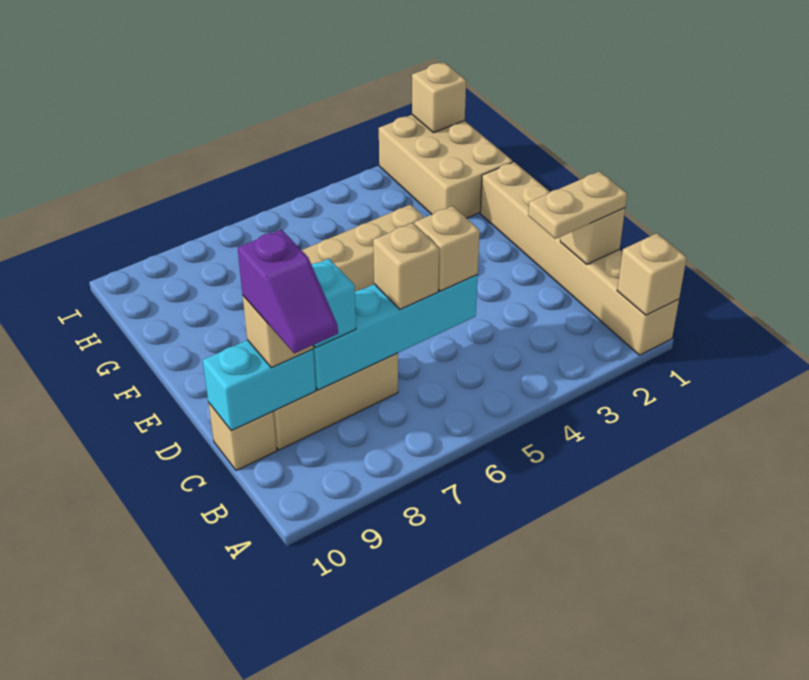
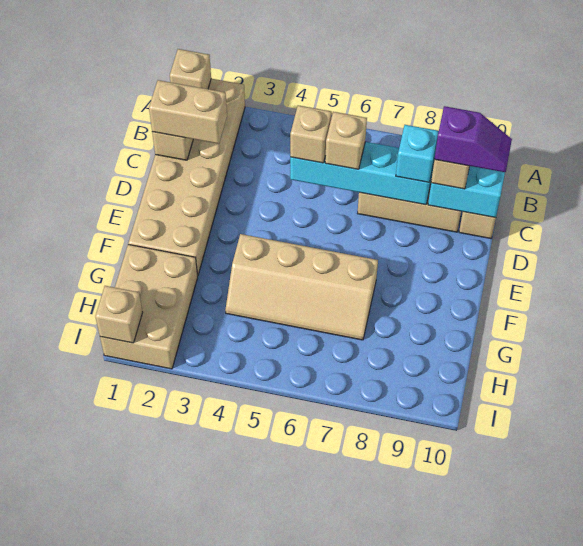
tan brick A1:F1 level 1 -> tan brick A1:F2 level 1
purple slope B9:C9 level 4 top C -> purple slope C9:C10 level 4 top 9
tan plate C1:C2 level 3 -> tan brick C1:C2 level 3

